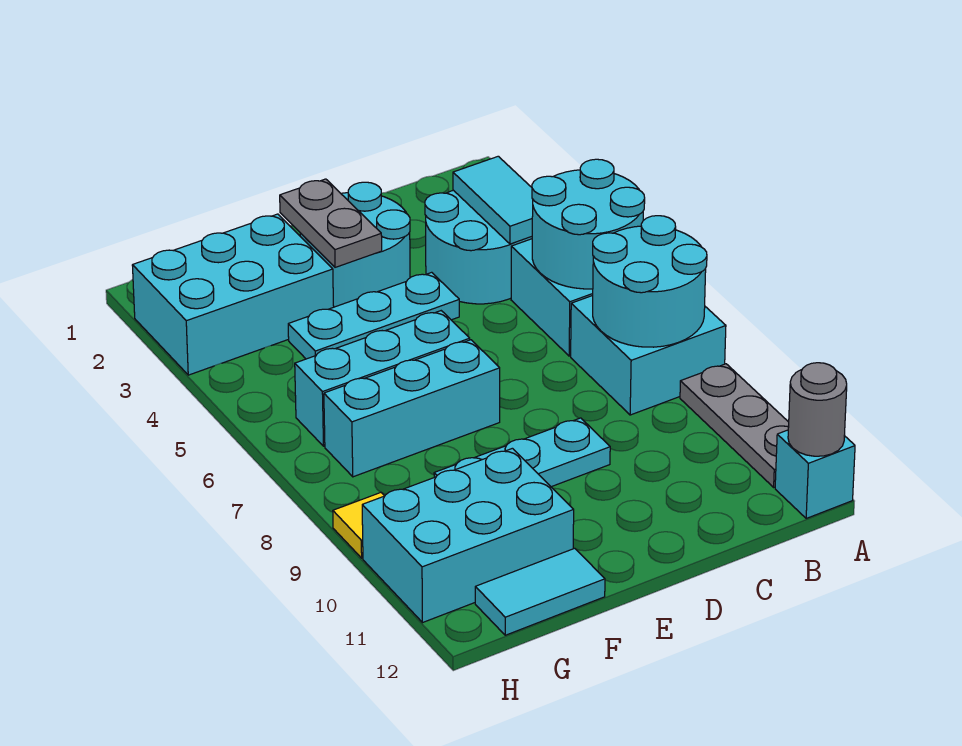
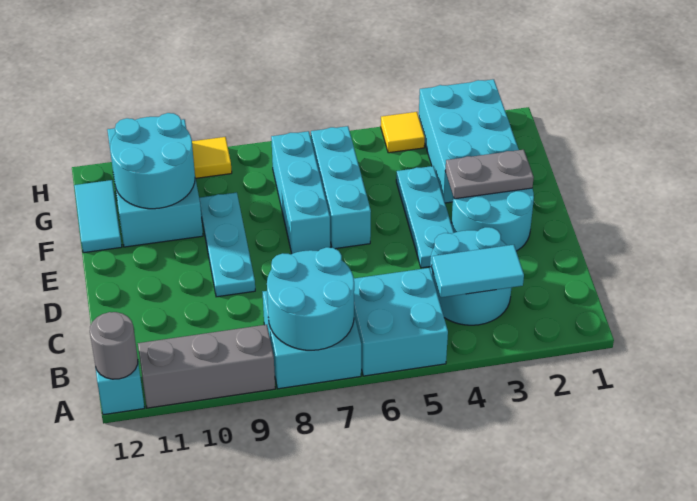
cyan round brick A5:B6 level 2 -> cyan round brick F10:G11 level 2
grey plate A9:A11 level 1 -> grey brick A9:A11 level 1
none -> yellow tile H4 level 1

